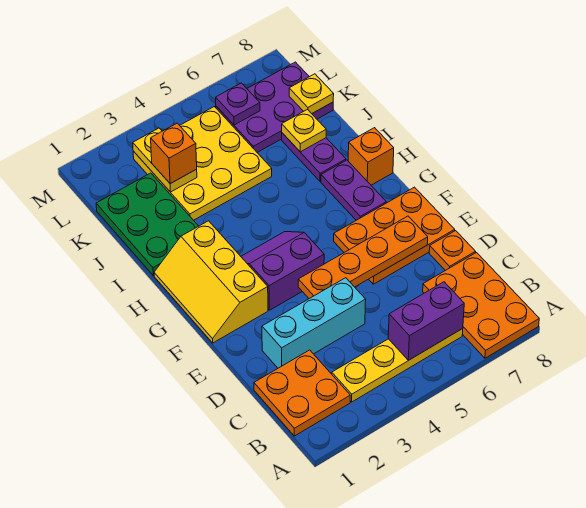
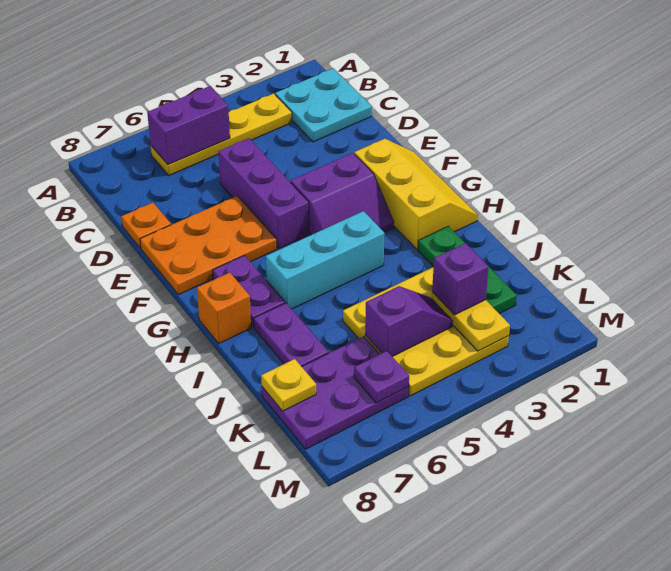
orange plate A7:C8 level 1 -> none
orange plate B1:C2 level 1 -> cyan plate B1:C2 level 1
cyan brick D2:D4 level 1 -> cyan brick H4:H6 level 1
none -> purple brick D5:F5 level 1
orange plate E4:E7 level 2 -> none
green plate I1:K2 level 1 -> green plate I2:K2 level 1
yellow plate J7 level 2 -> none
orange brick K3 level 3 -> purple brick K3 level 3
none -> purple slope K4:K5 level 2 top 5

